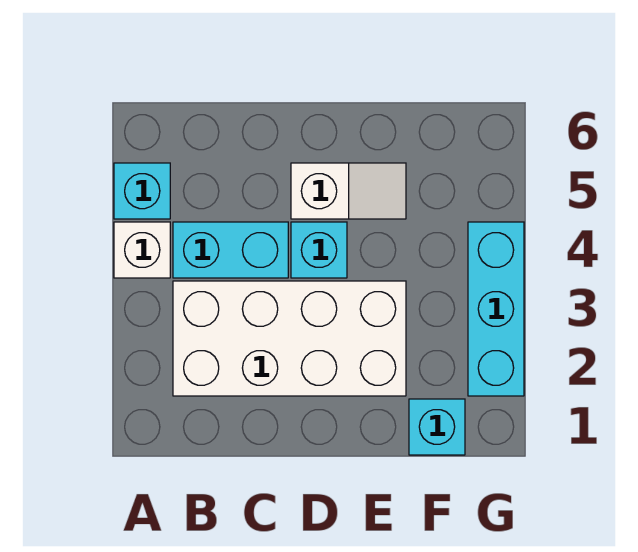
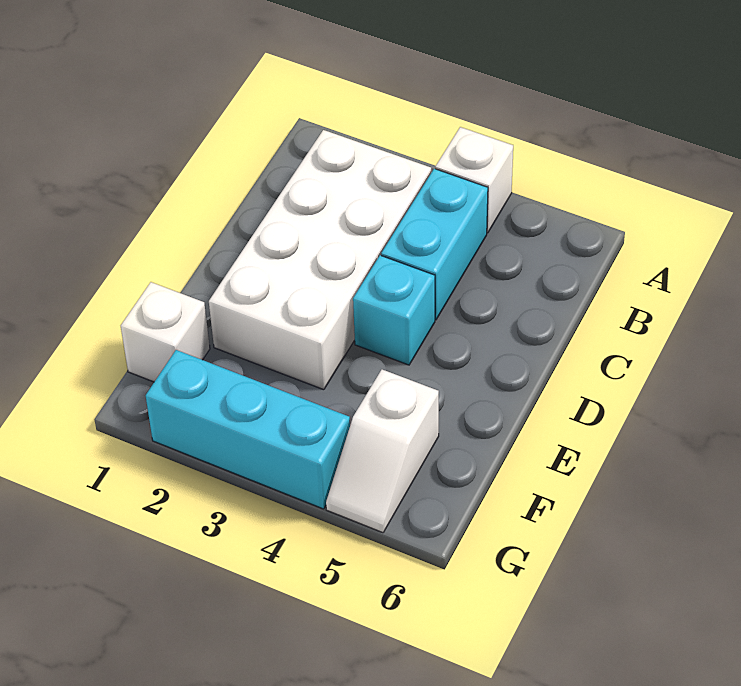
cyan brick A5 level 1 -> none
white slope D5:E5 level 1 top D -> white slope F5:G5 level 1 top F
cyan brick F1 level 1 -> white brick F1 level 1

